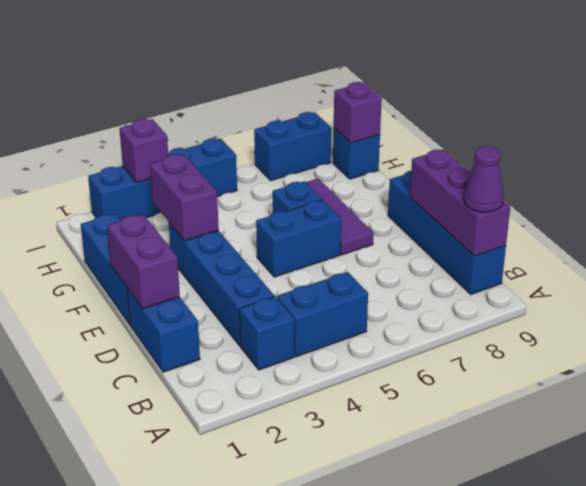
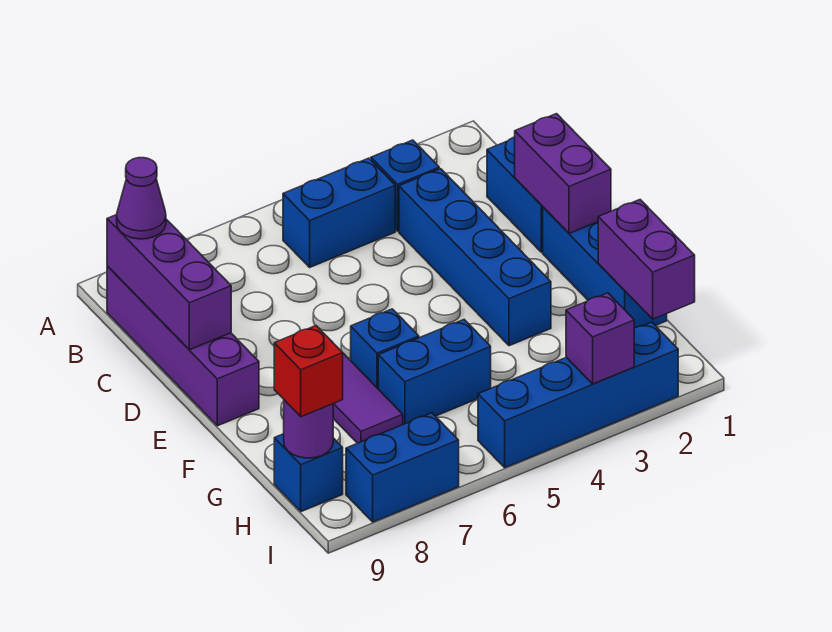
blue brick B9:E9 level 1 -> purple brick B9:E9 level 1
blue brick E5:E6 level 1 -> blue brick G5:G6 level 1
purple brick F3:G3 level 2 -> purple brick G1:H1 level 2
purple brick H9 level 2 -> purple round brick H9 level 2
none -> red brick H9 level 3

